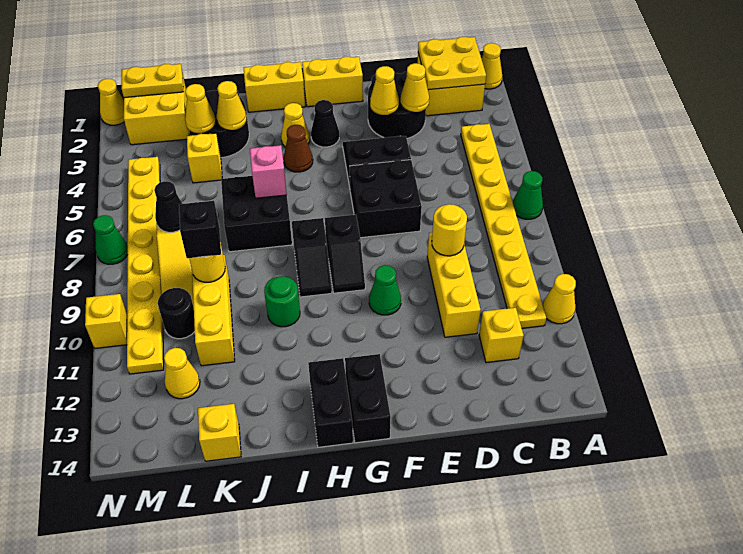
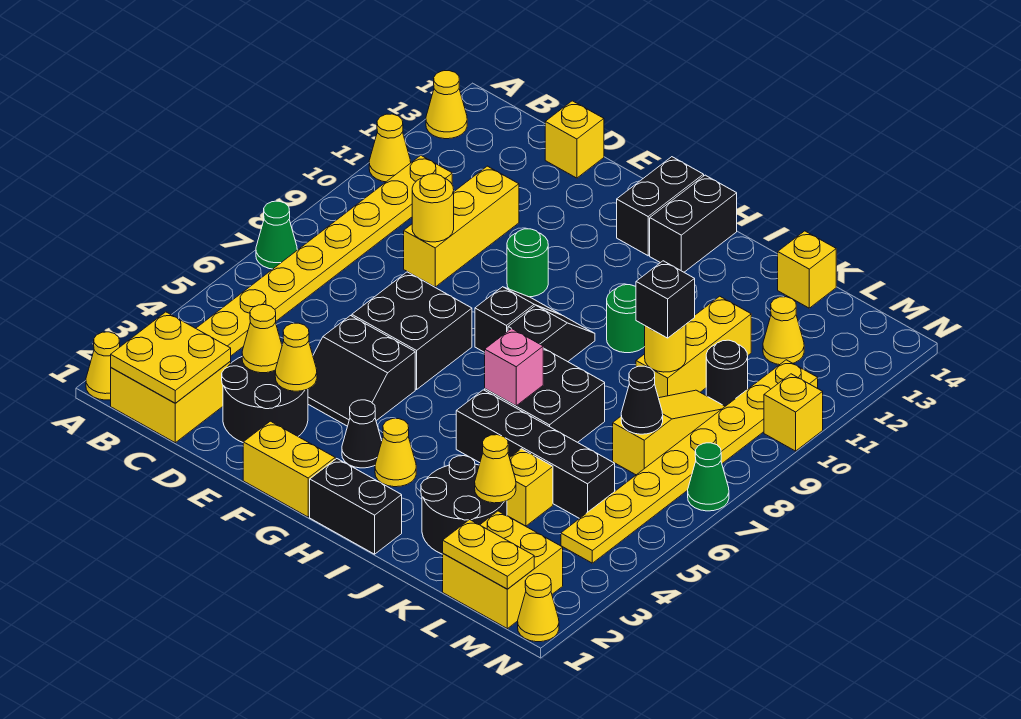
yellow brick C12 level 1 -> yellow brick D14 level 1
green cone F10 level 1 -> green round brick F10 level 1
yellow brick H1:I1 level 1 -> black brick H1:I1 level 1
brown cone H4 level 1 -> none
none -> black brick I5:L5 level 1
yellow cone J3 level 2 -> yellow cone A13 level 1

